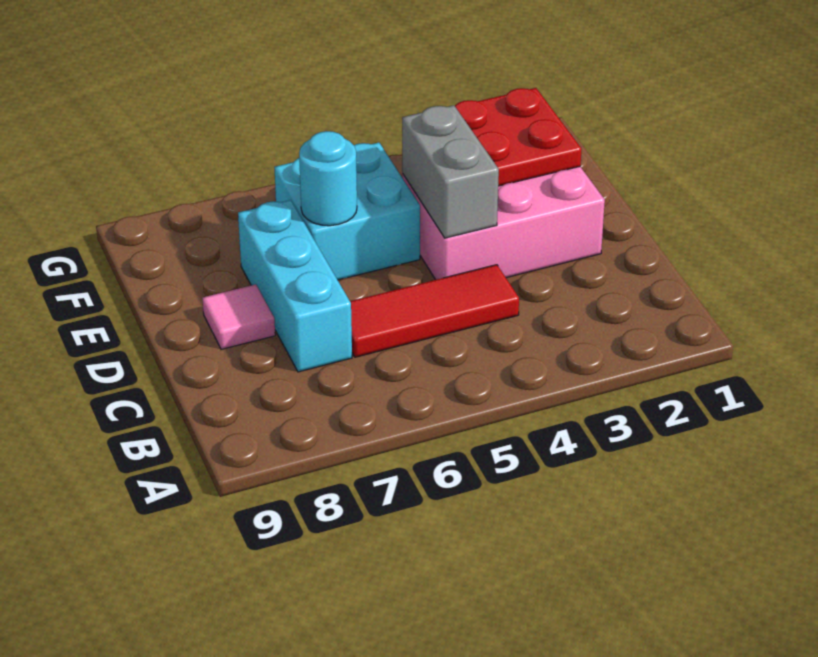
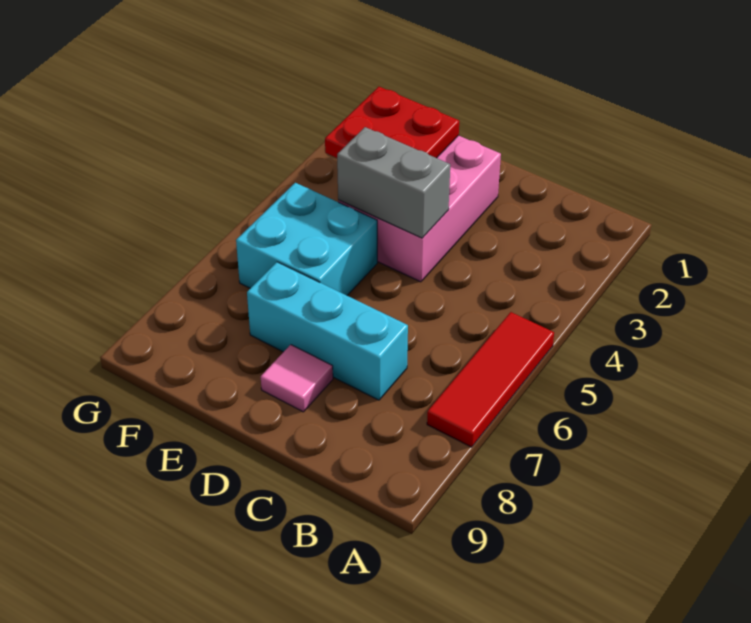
red tile C4:C6 level 1 -> red tile A5:A7 level 1
cyan round brick E6 level 2 -> none

